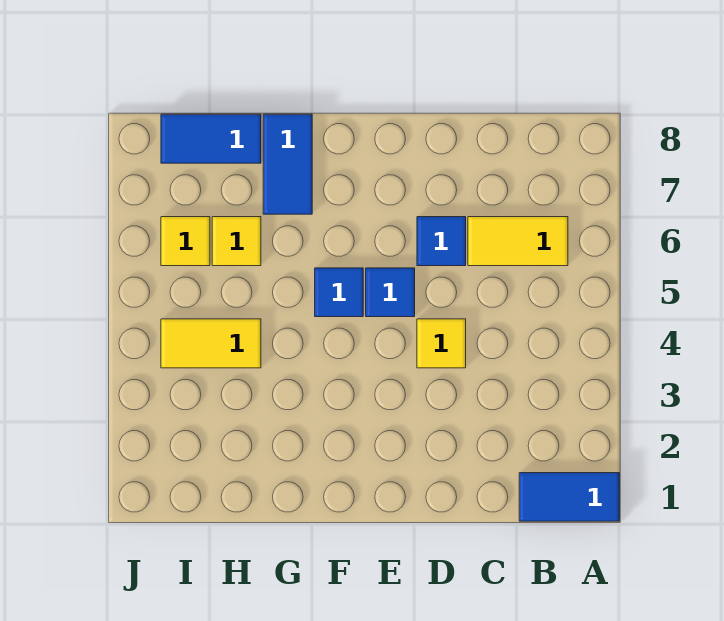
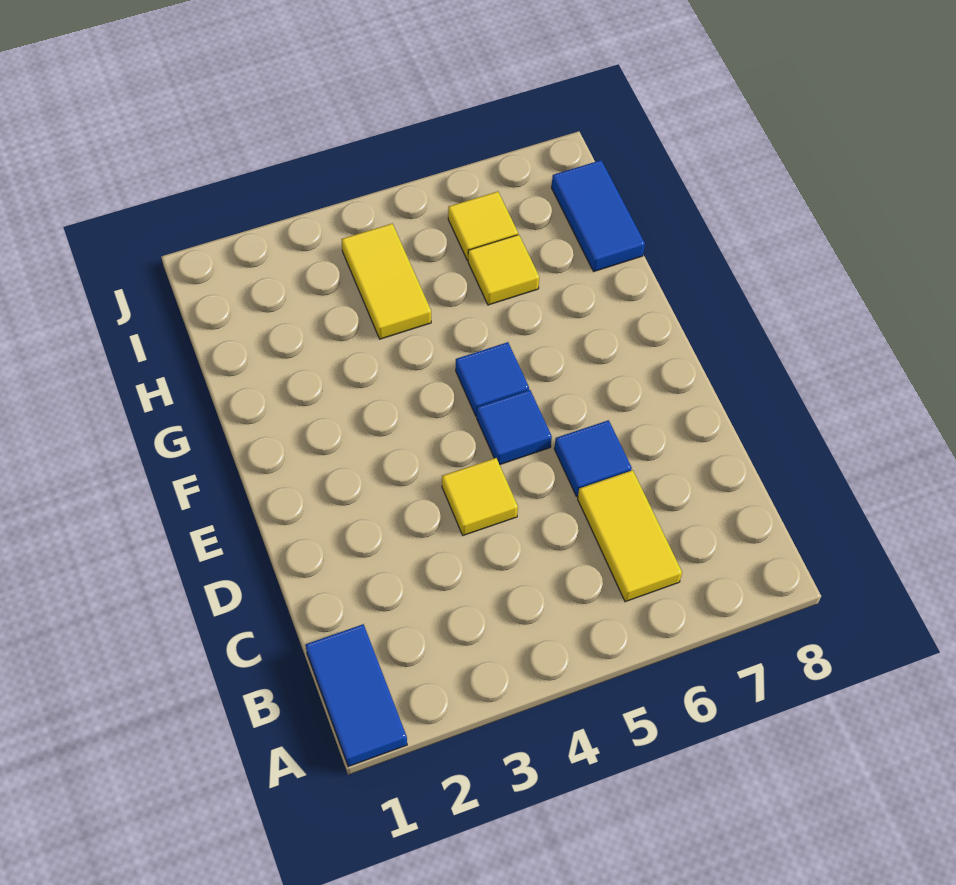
blue tile G7:G8 level 1 -> none

